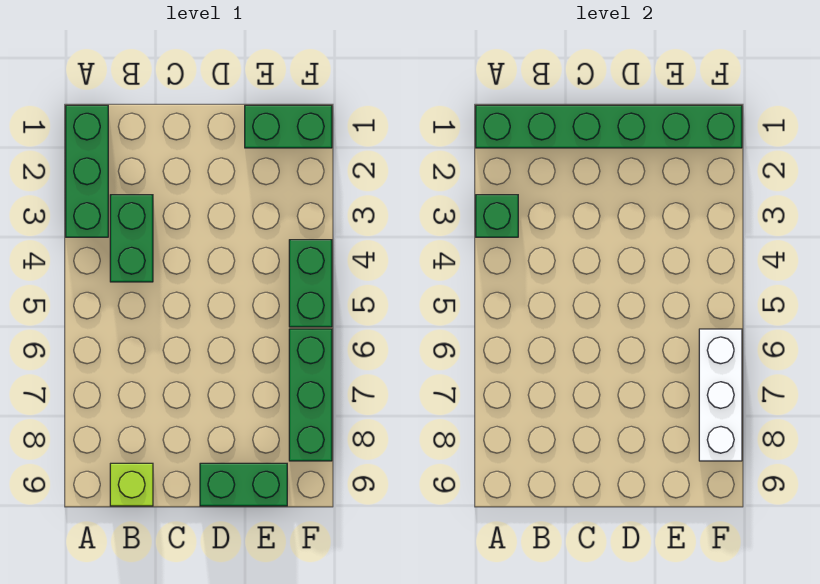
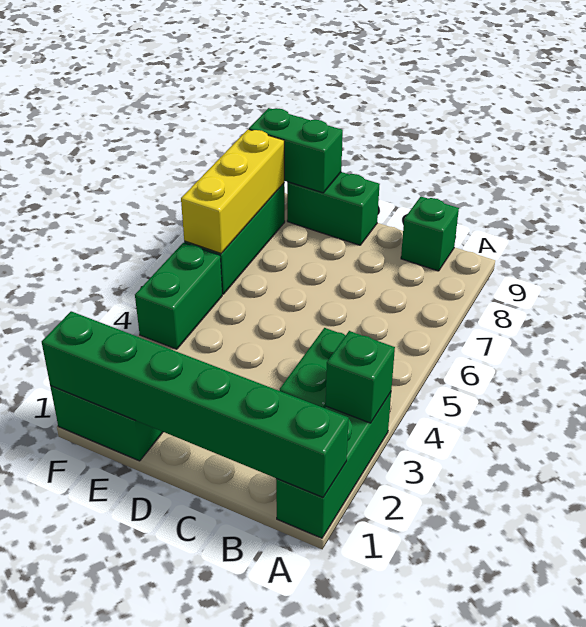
lime brick B9 level 1 -> green brick B9 level 1
none -> green brick E9:F9 level 2
white brick F6:F8 level 2 -> yellow brick F6:F8 level 2

